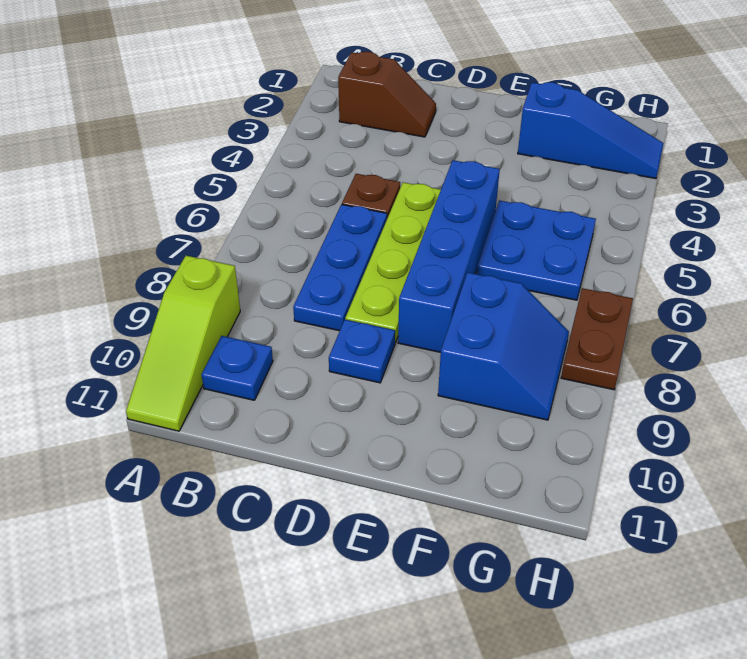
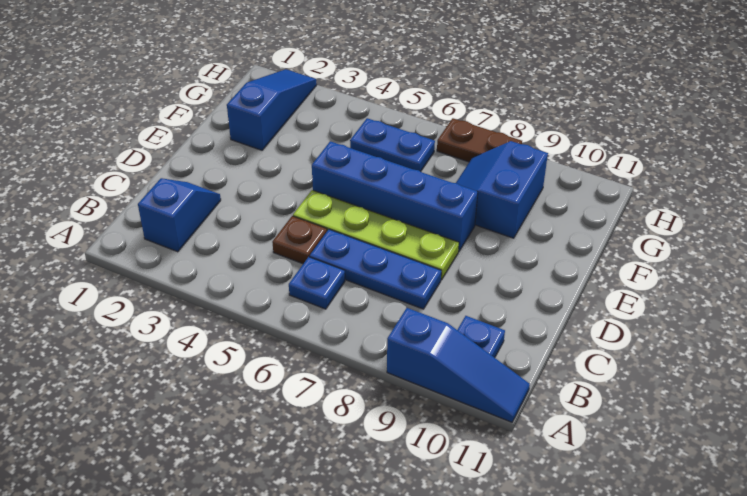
lime slope A9:A11 level 1 top 9 -> blue slope A9:A11 level 1 top 9
brown slope B2:C2 level 1 top B -> blue slope B2:C2 level 1 top B
blue plate D9 level 1 -> blue plate B6 level 1
blue plate F5:G6 level 1 -> blue plate G5:G6 level 1
blue slope F8:G9 level 1 top F -> blue slope F8:G9 level 1 top 9

